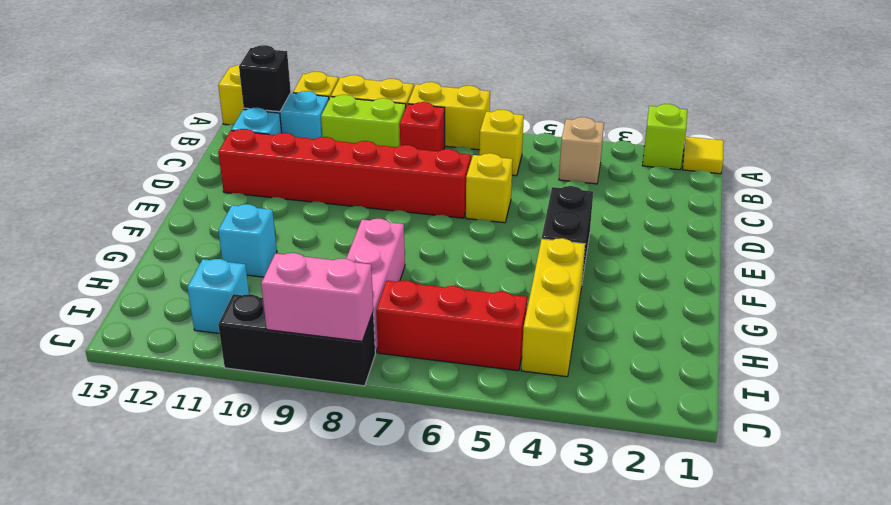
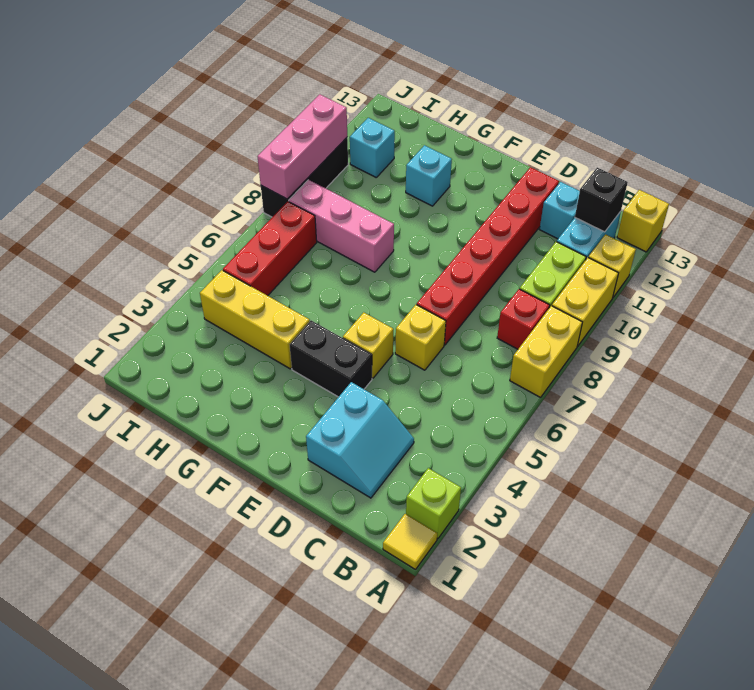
tan brick B4 level 1 -> none
yellow brick B6 level 1 -> yellow brick E5 level 1
none -> cyan slope C2:D3 level 1 top D
pink brick J8:J9 level 2 -> pink brick J8:J10 level 2

